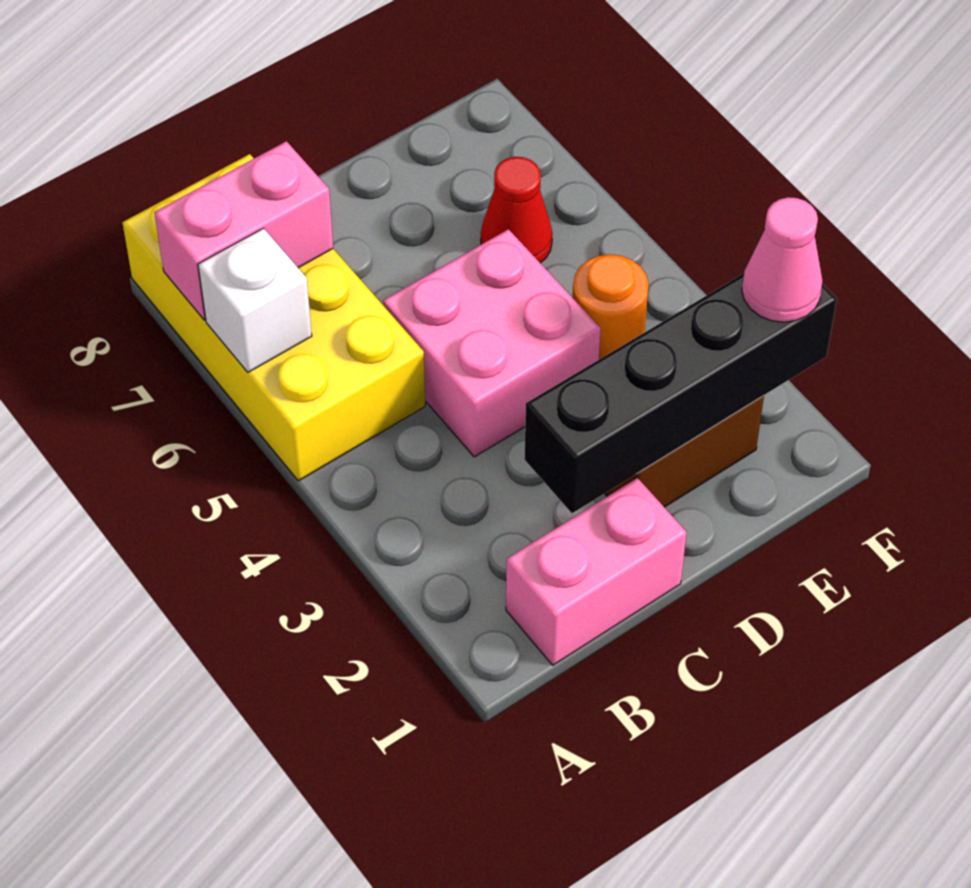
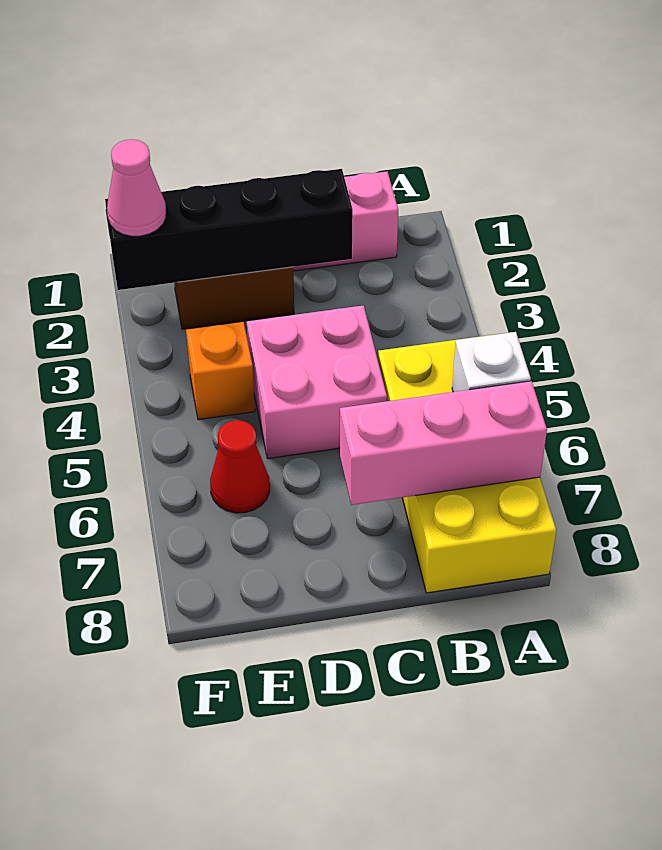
pink brick A7:B7 level 2 -> pink brick A7:C7 level 2
orange round brick E4 level 1 -> orange brick E4 level 1

